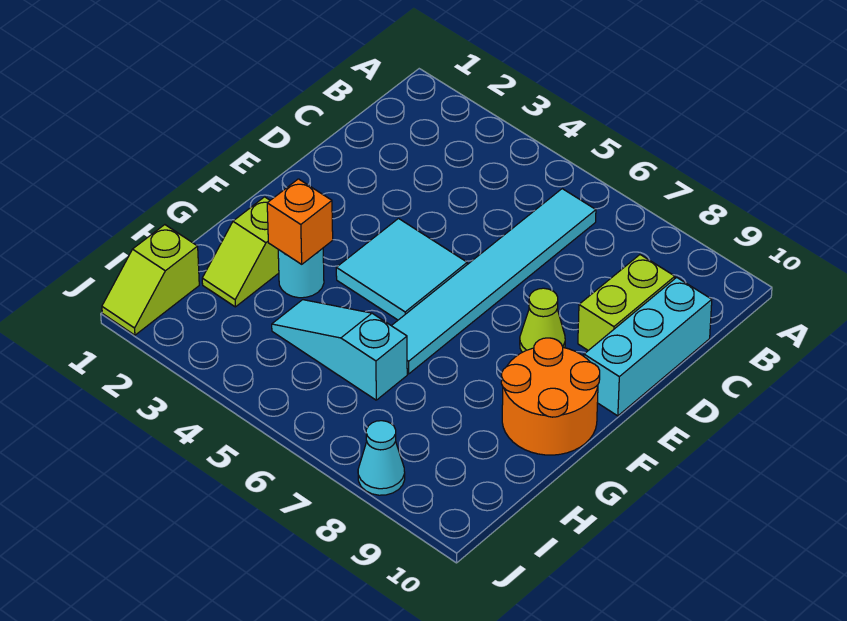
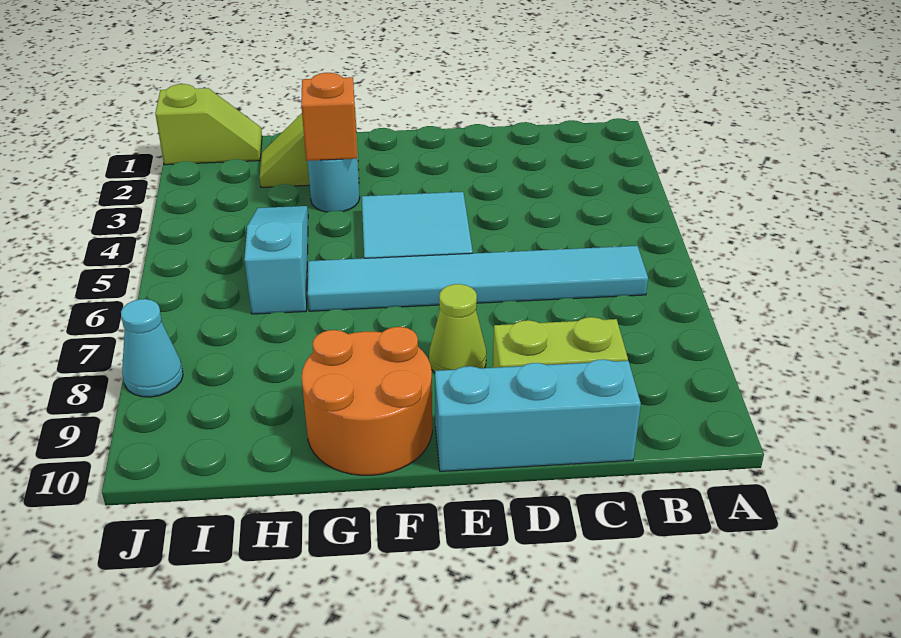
lime slope I1:J1 level 1 top I -> lime slope I1:J1 level 1 top J

